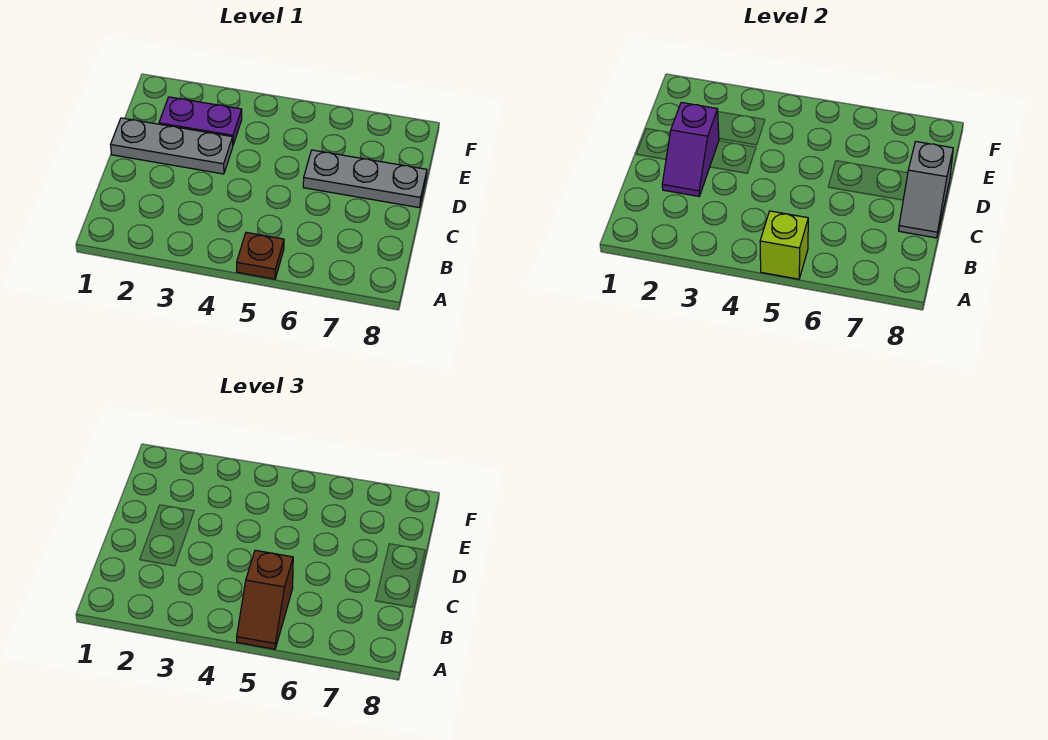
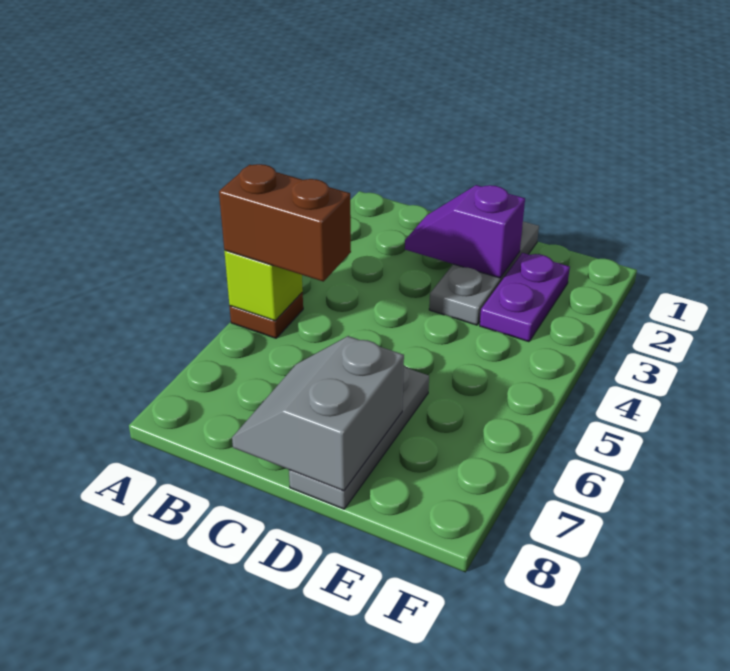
brown slope A5:B5 level 3 top B -> brown brick A5:B5 level 3
grey slope C8:D8 level 2 top D -> grey slope C7:D8 level 2 top D

